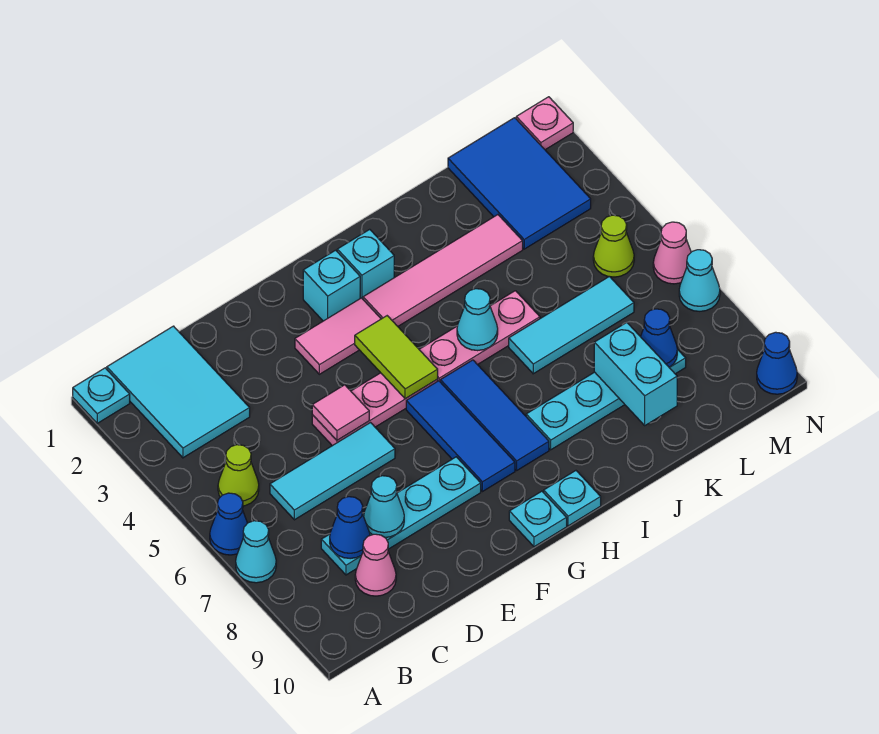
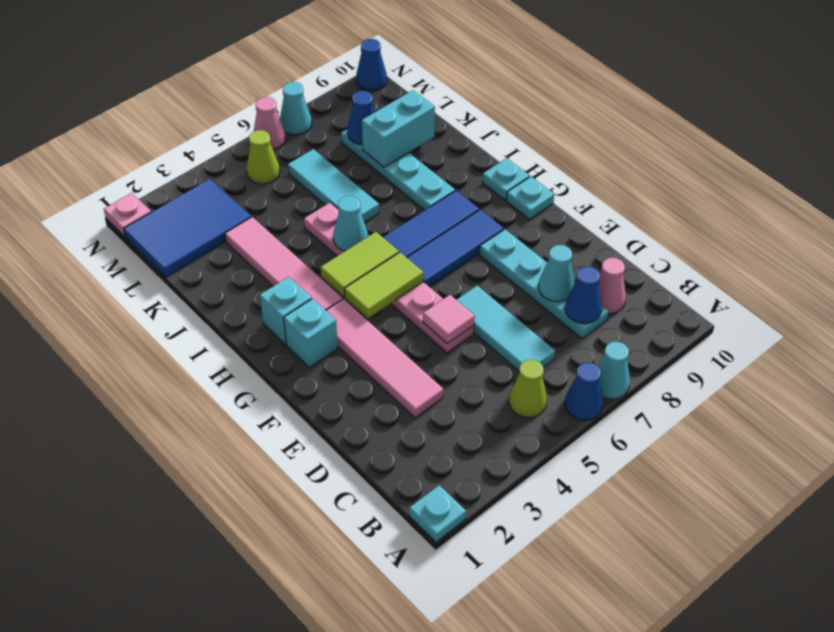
cyan tile B1:C3 level 1 -> none
pink tile F3:G3 level 1 -> pink tile D3:G3 level 1
none -> lime tile H4:H5 level 2

